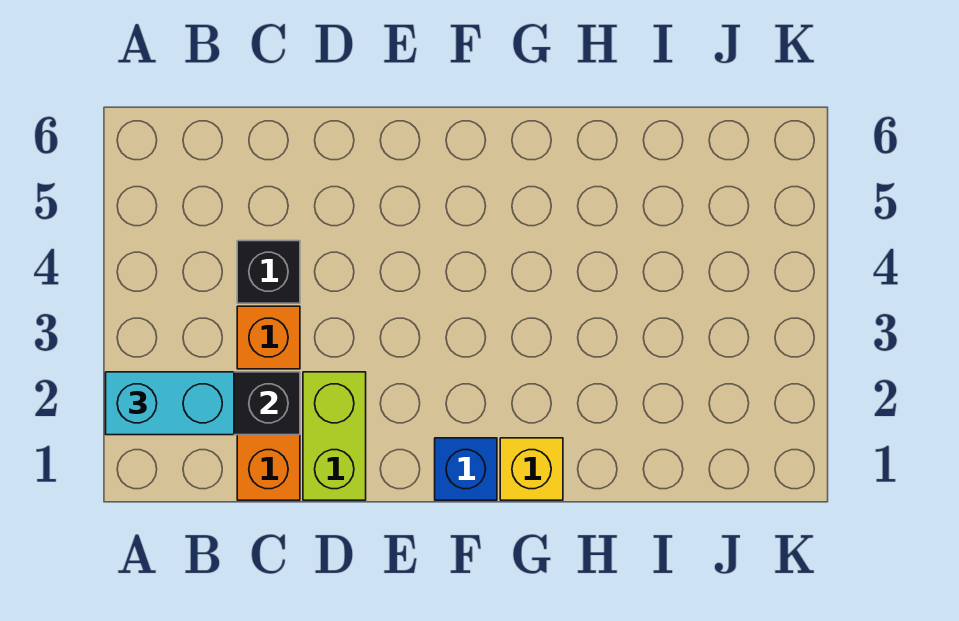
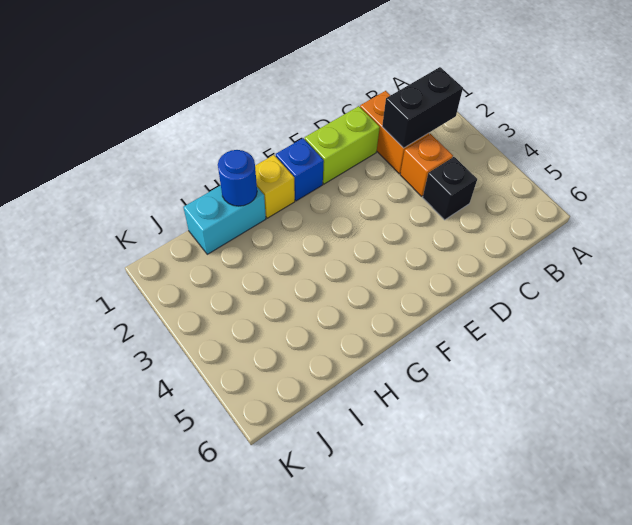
cyan brick A2:B2 level 3 -> cyan brick H1:I1 level 1
lime brick D1:D2 level 1 -> lime brick D1:E1 level 1
none -> blue round brick H1 level 2

